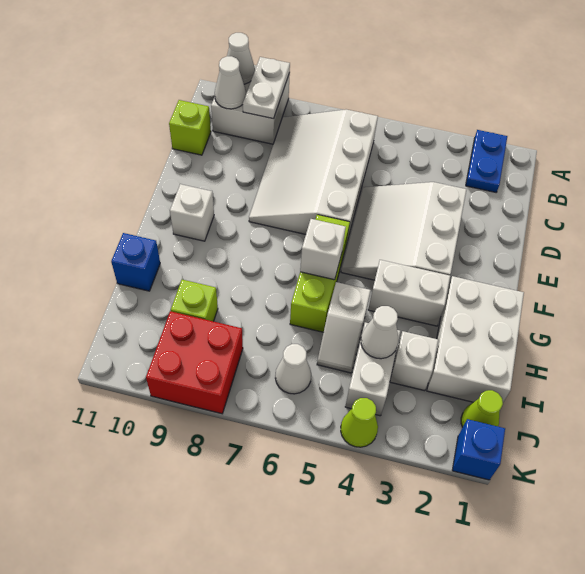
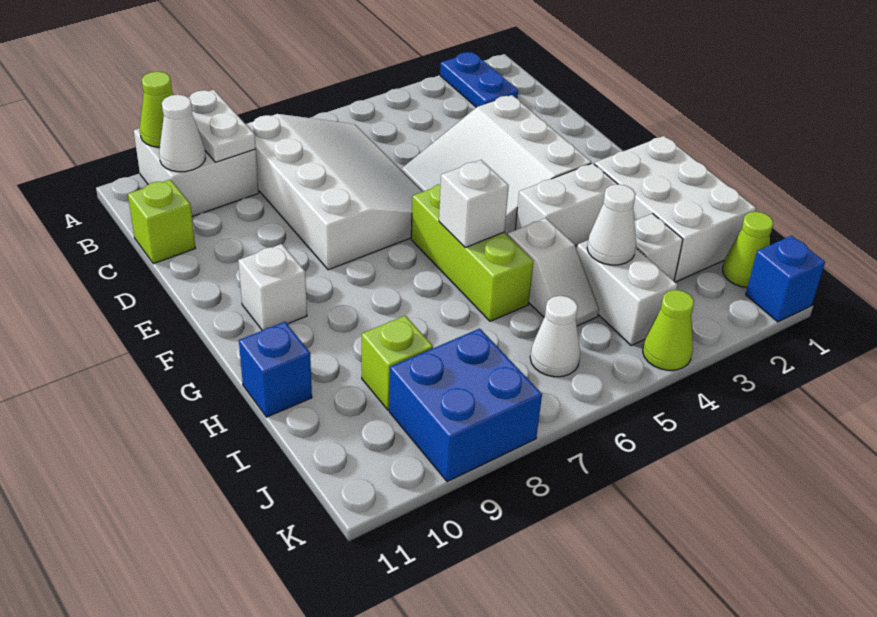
white cone A10 level 2 -> lime cone A10 level 2
white slope B6:E8 level 1 top 6 -> white slope B6:E8 level 1 top 8
red brick J8:K9 level 1 -> blue brick J8:K9 level 1

